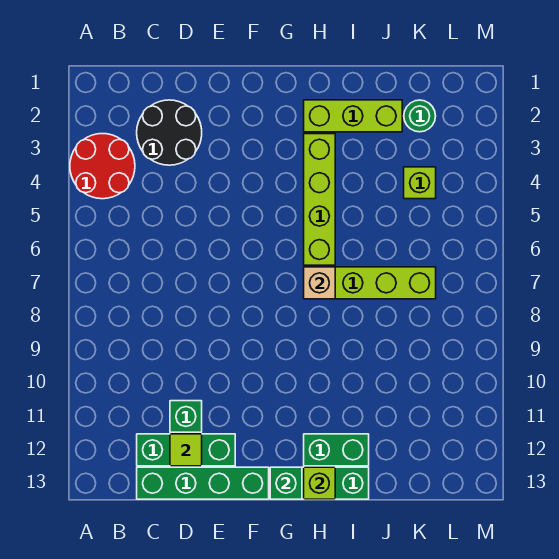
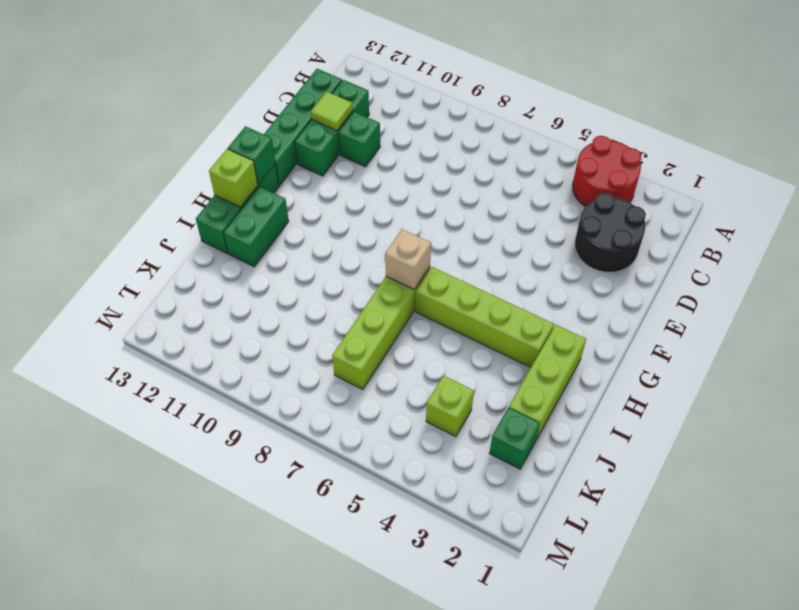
green round brick K2 level 1 -> green brick K2 level 1

